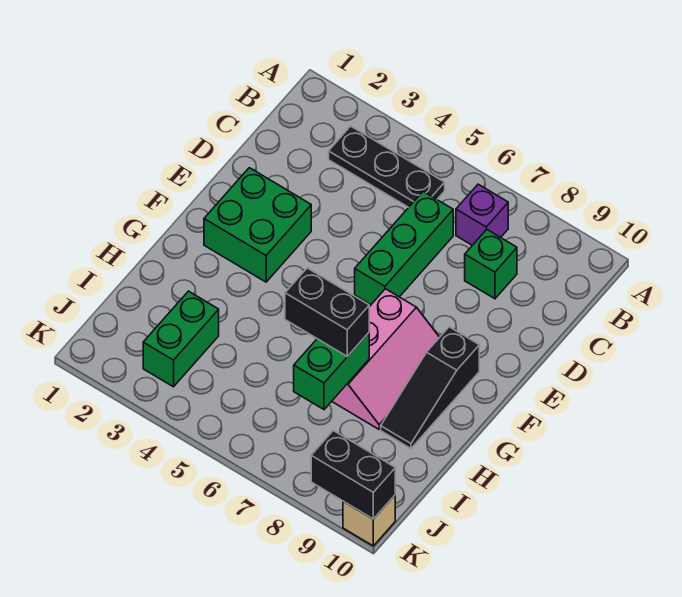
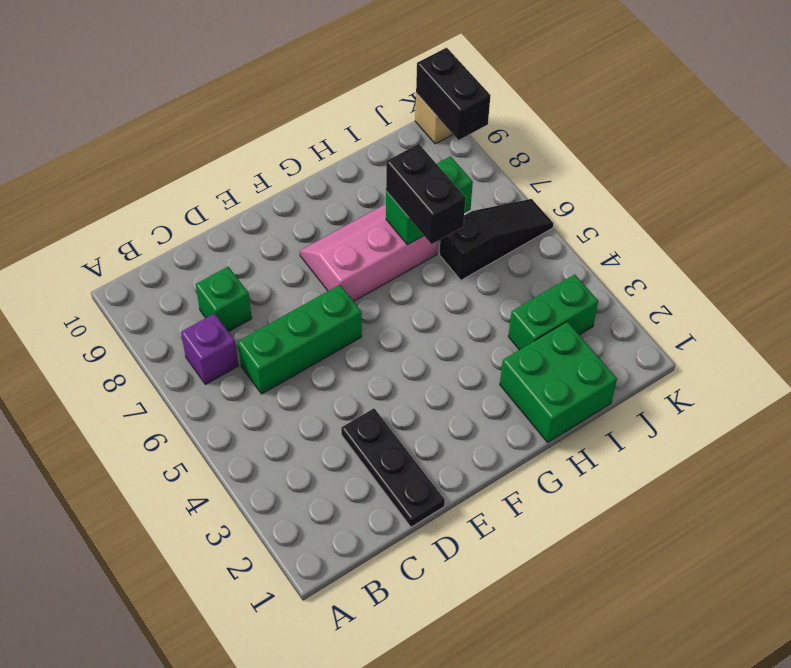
black plate B3:B5 level 1 -> black plate D1:D3 level 1
green brick E2:F3 level 1 -> green brick H1:I2 level 1
black slope F9:H9 level 1 top F -> black slope I6:K6 level 1 top I

